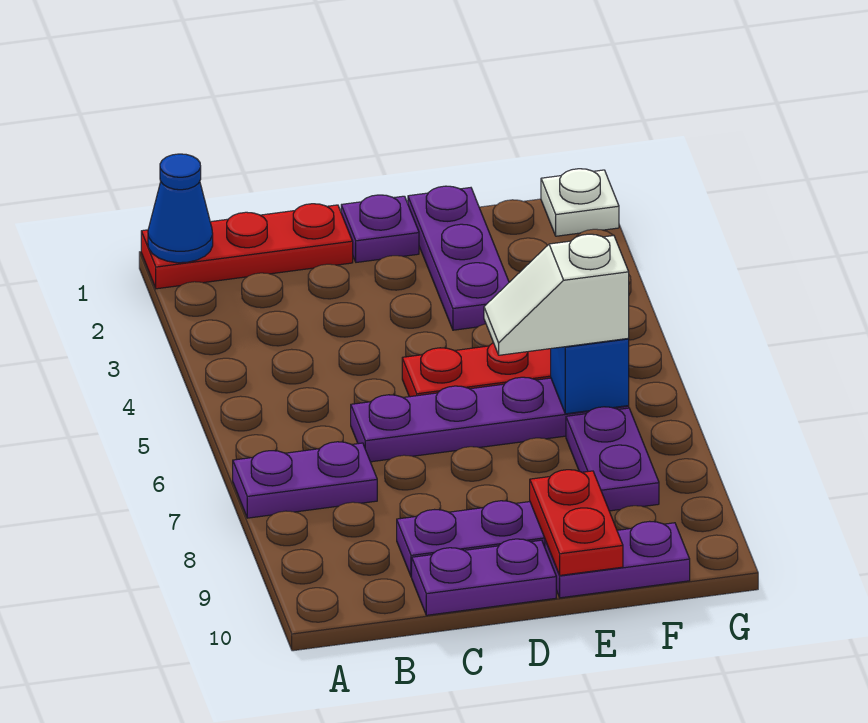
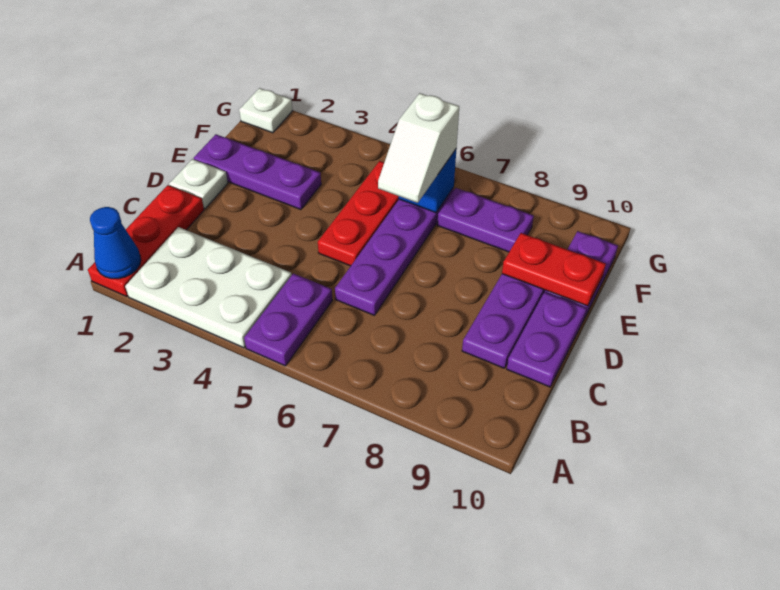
none -> white plate A2:B4 level 1
purple plate A7:B7 level 1 -> purple plate A5:B5 level 1
purple plate D1 level 1 -> white plate D1 level 1

